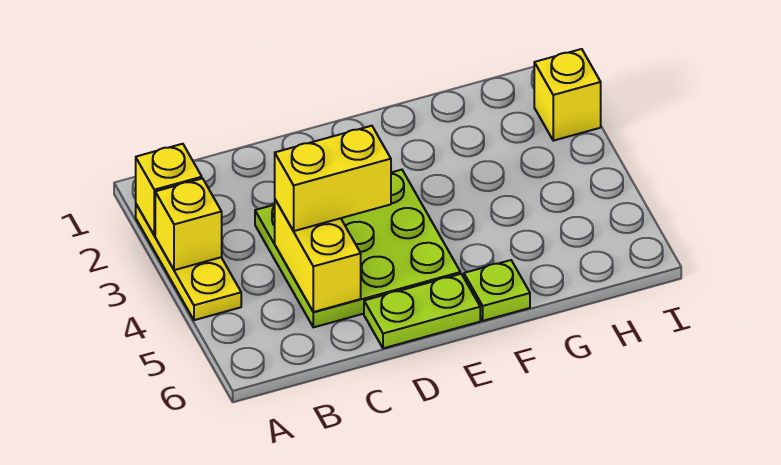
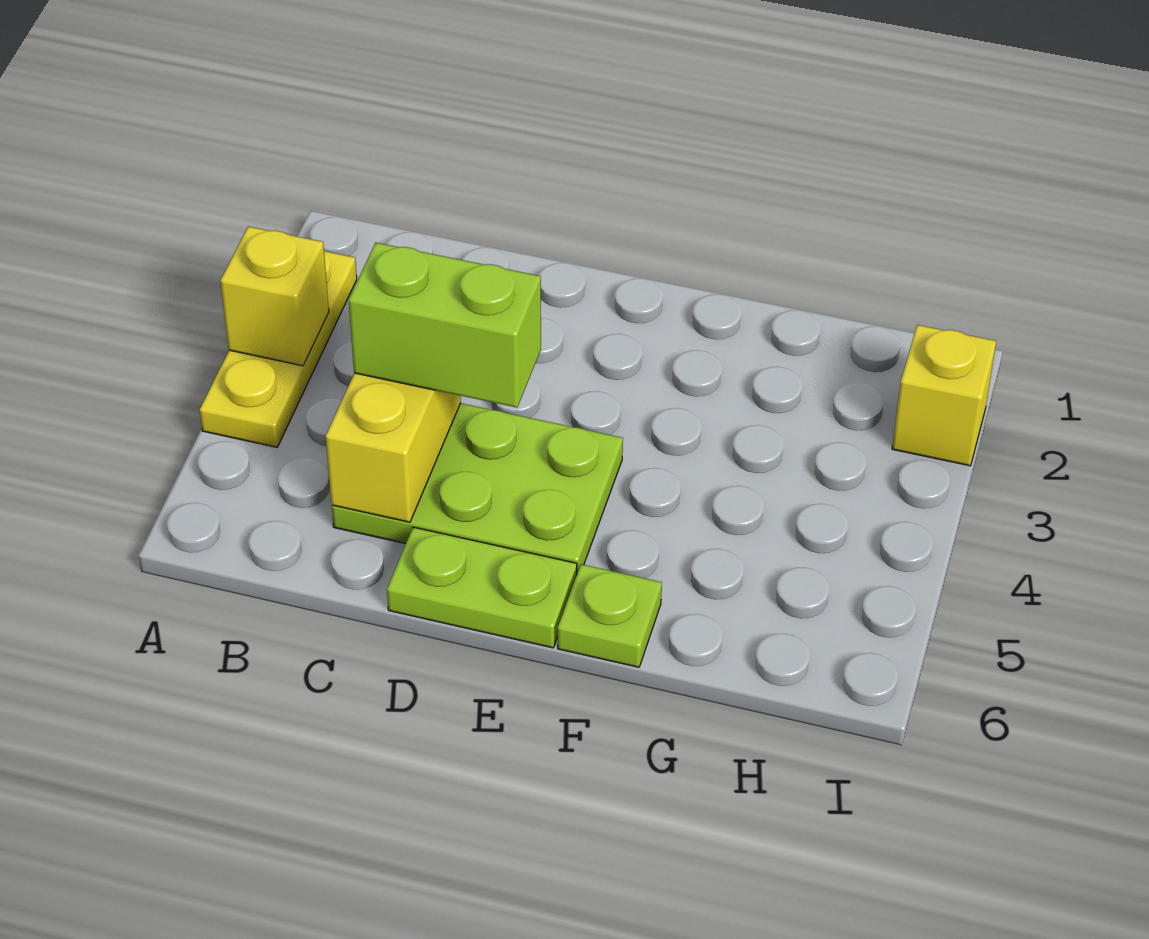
yellow brick A2 level 2 -> none
lime plate C3:E5 level 1 -> lime plate C4:E5 level 1
yellow brick C4:D4 level 3 -> lime brick C4:D4 level 3

